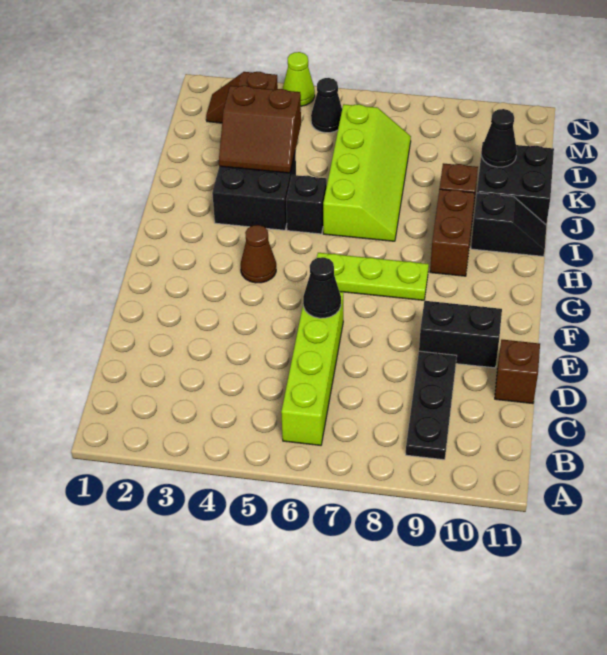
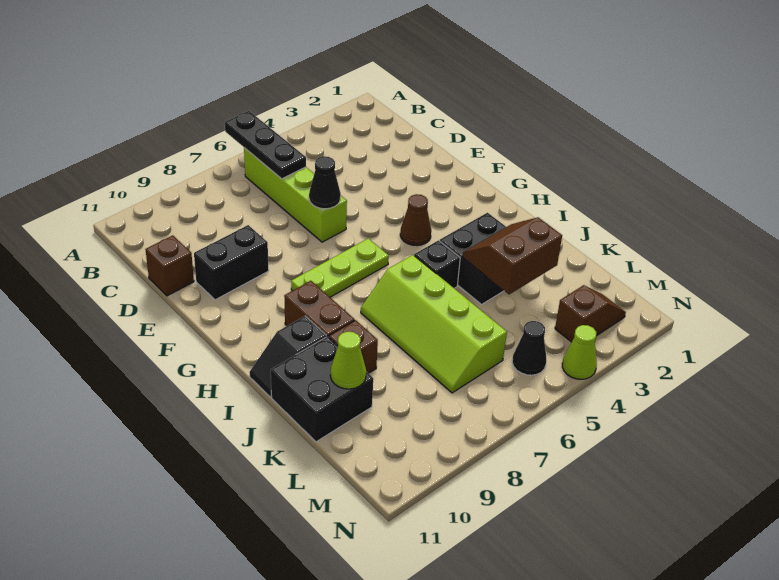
black plate B9:D9 level 1 -> black plate A6:C6 level 2
black cone K10 level 2 -> lime cone K10 level 2

